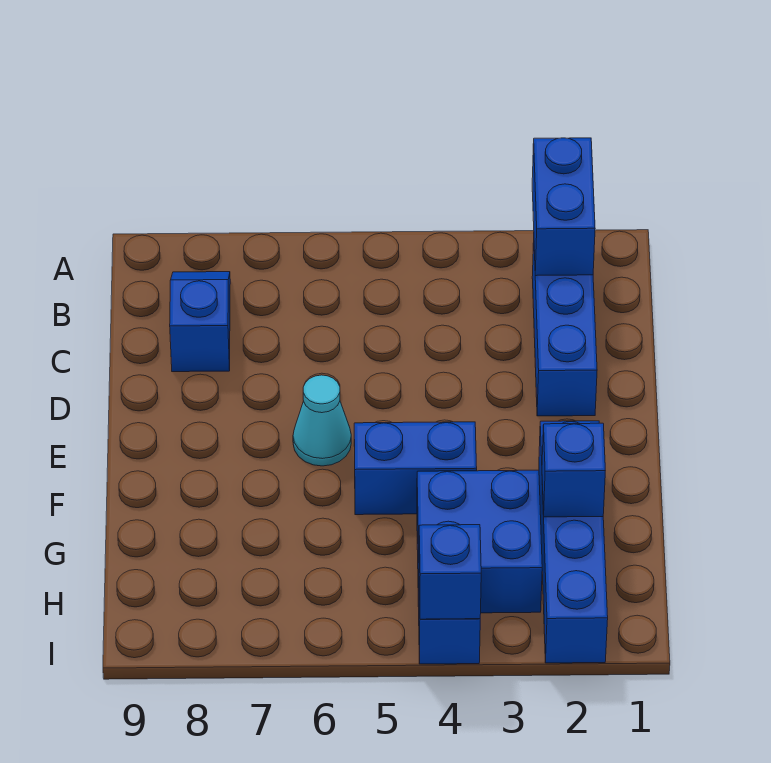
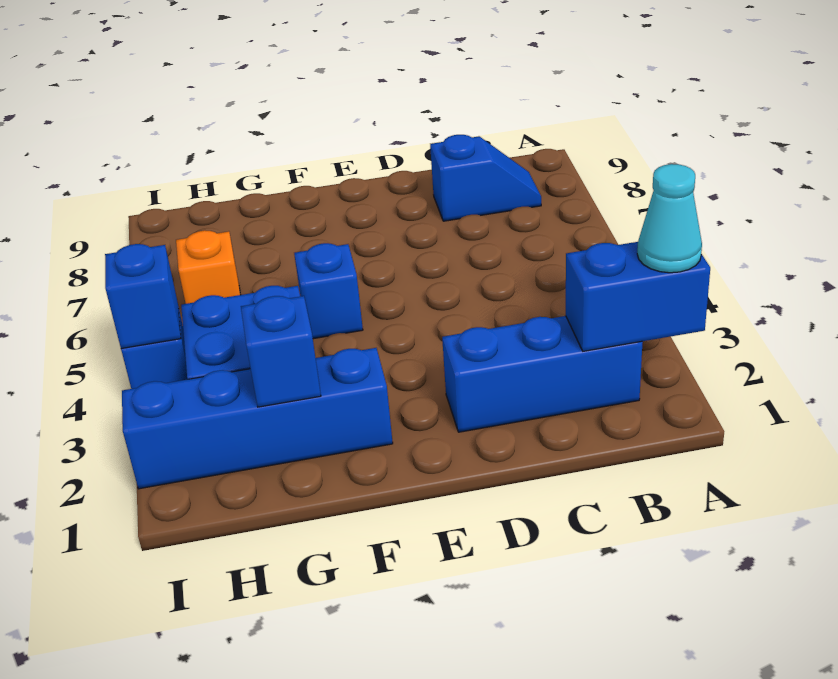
cyan cone E6 level 1 -> cyan cone A2 level 3
blue brick F4:F5 level 1 -> blue brick F5 level 1
none -> orange brick H6 level 1

